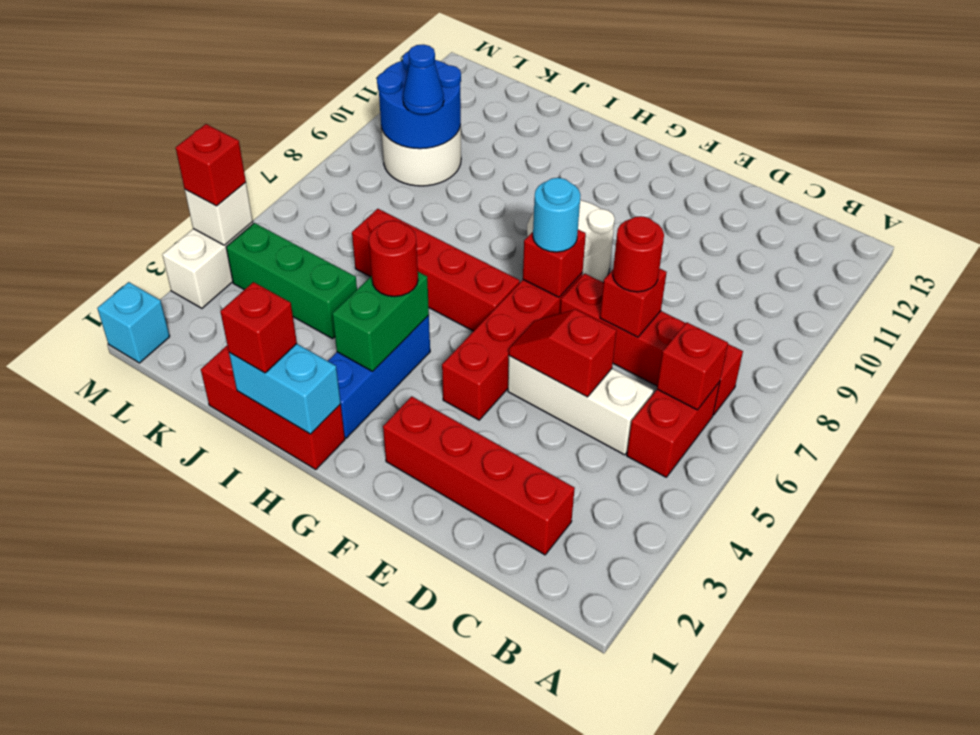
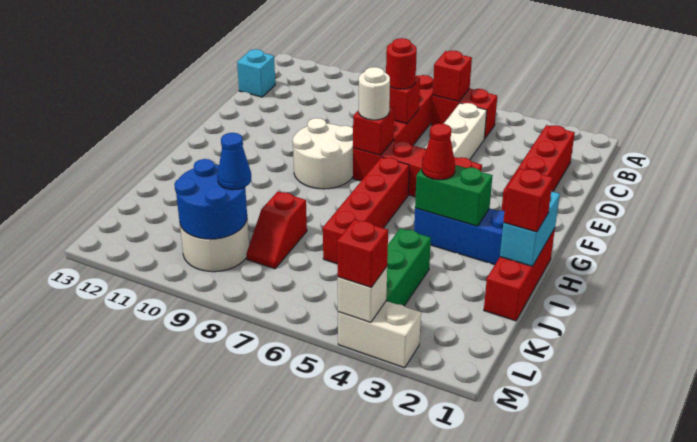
red slope D5:E5 level 2 top D -> red slope J8:K8 level 1 top J
cyan round brick F7 level 3 -> white round brick F7 level 3
red round brick H4 level 3 -> red cone H4 level 3
cyan brick M1 level 1 -> cyan brick C13 level 1

